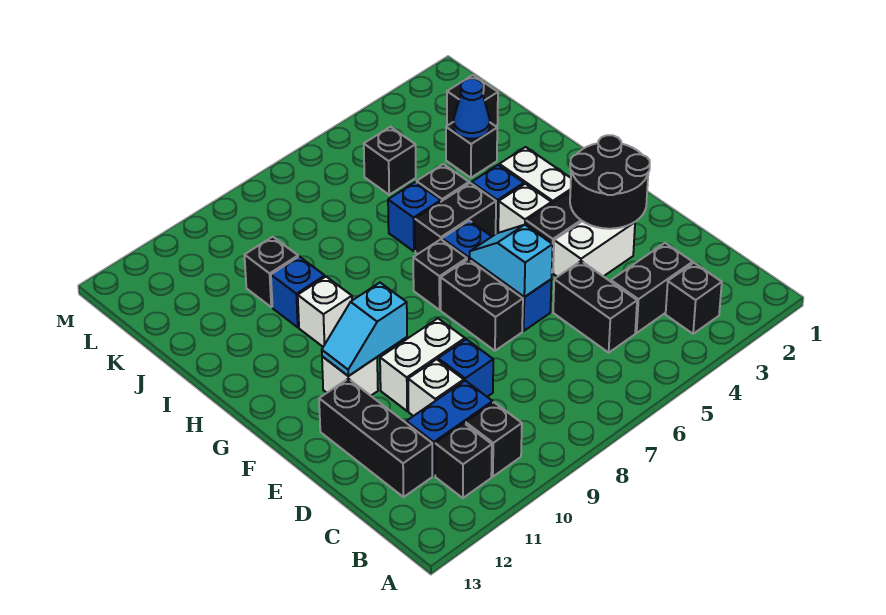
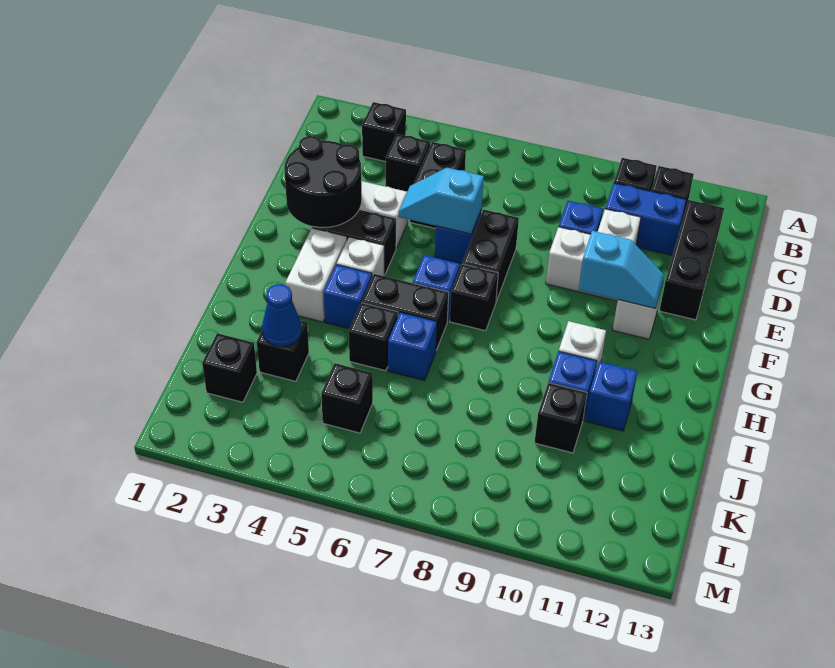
black brick C3:C4 level 1 -> black brick C4 level 1
cyan slope E6:F6 level 2 top E -> cyan slope E5:E6 level 2 top 6
none -> blue brick I11 level 1

